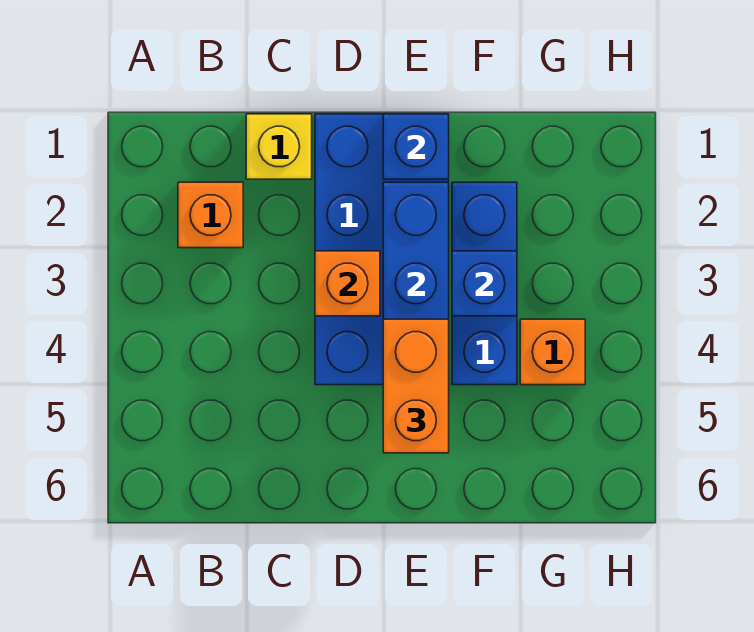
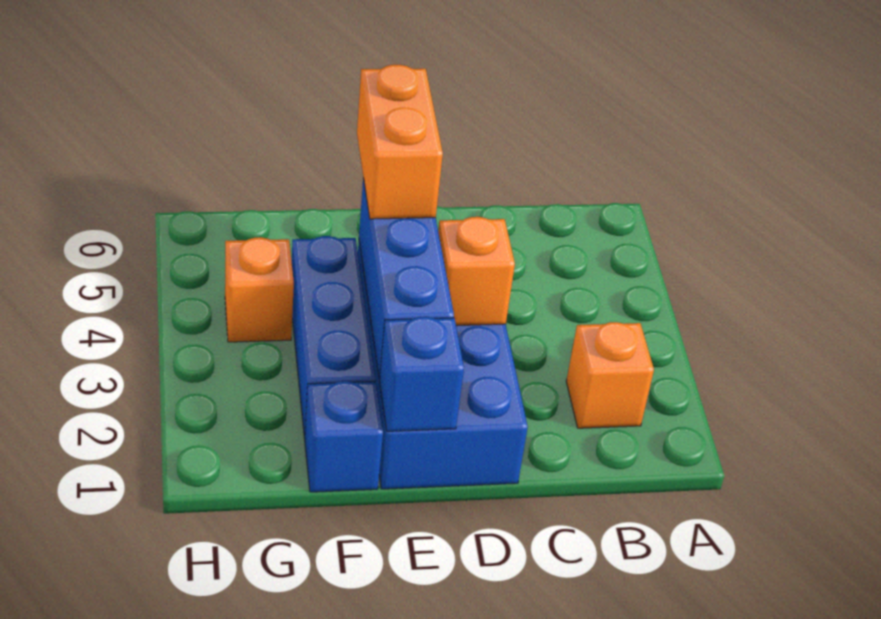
yellow brick C1 level 1 -> none
blue brick F3 level 2 -> blue brick F1 level 1

